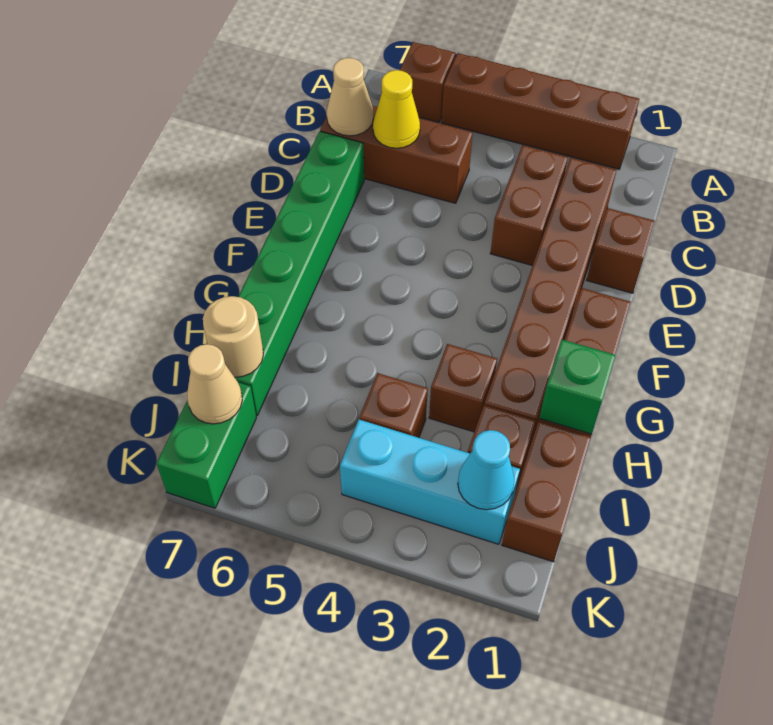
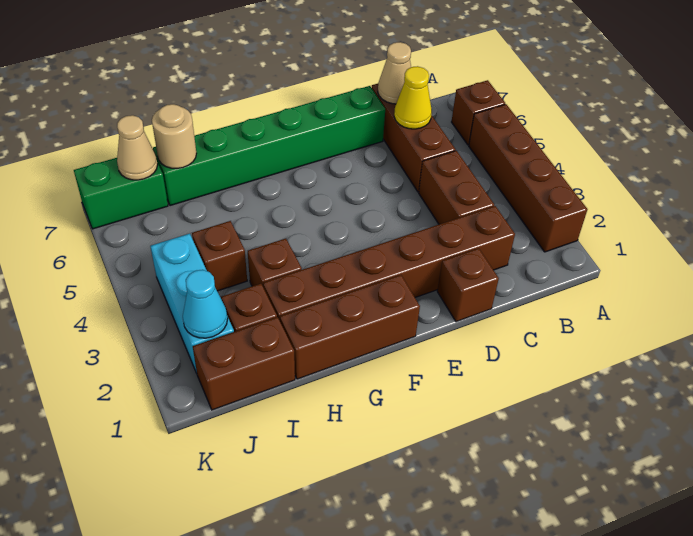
brown brick C3:D3 level 1 -> brown brick C3:C4 level 1
green brick H1 level 2 -> none

